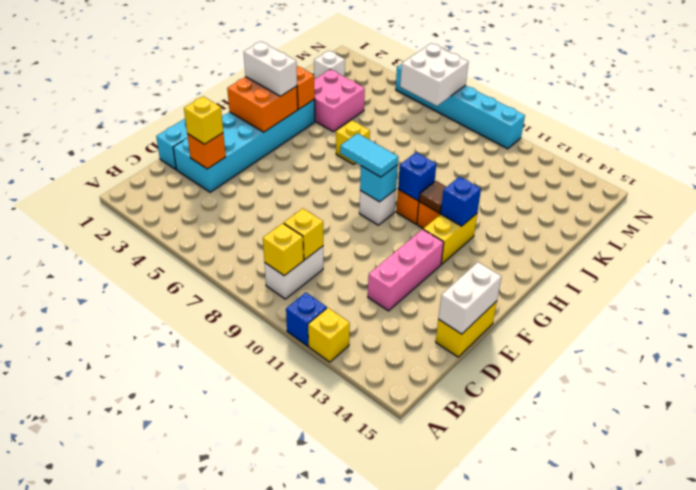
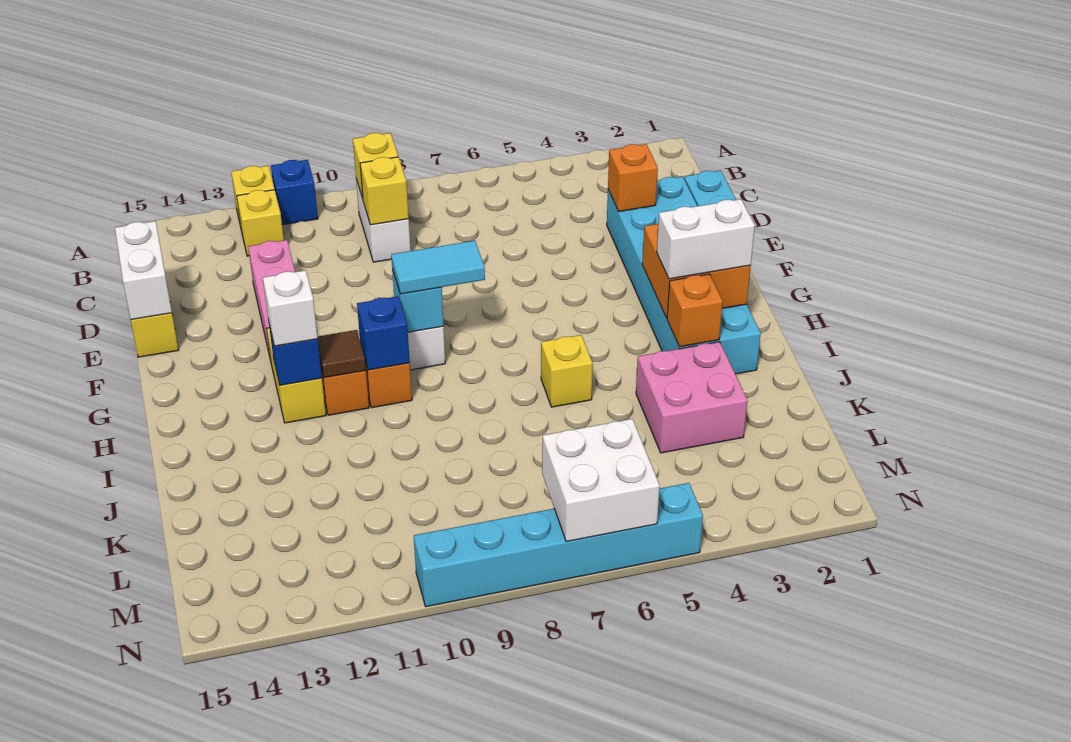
yellow brick D3 level 3 -> yellow brick B12 level 1
white brick L2 level 1 -> white brick H12 level 3

